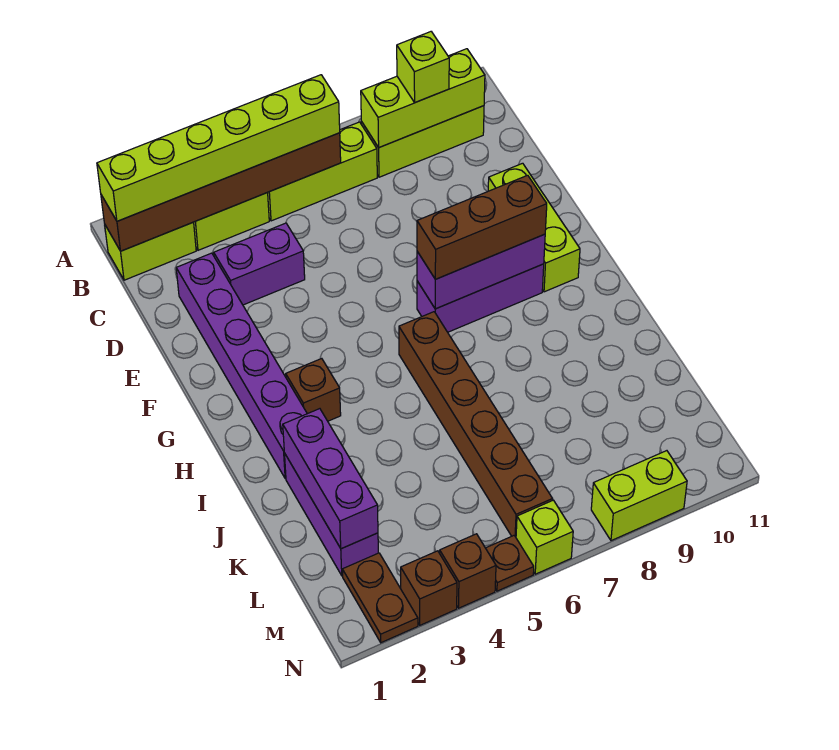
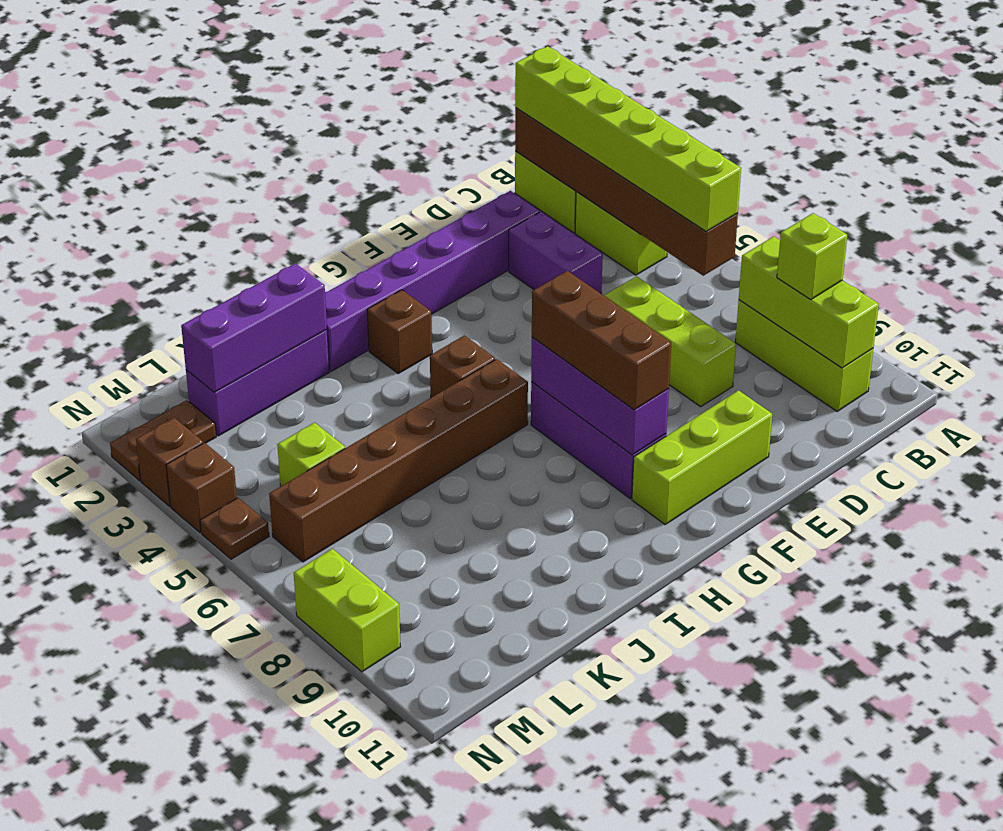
lime brick B5:B7 level 1 -> lime brick D6:D8 level 1
none -> brown brick H5 level 1
lime brick N6 level 1 -> lime brick L5 level 1

